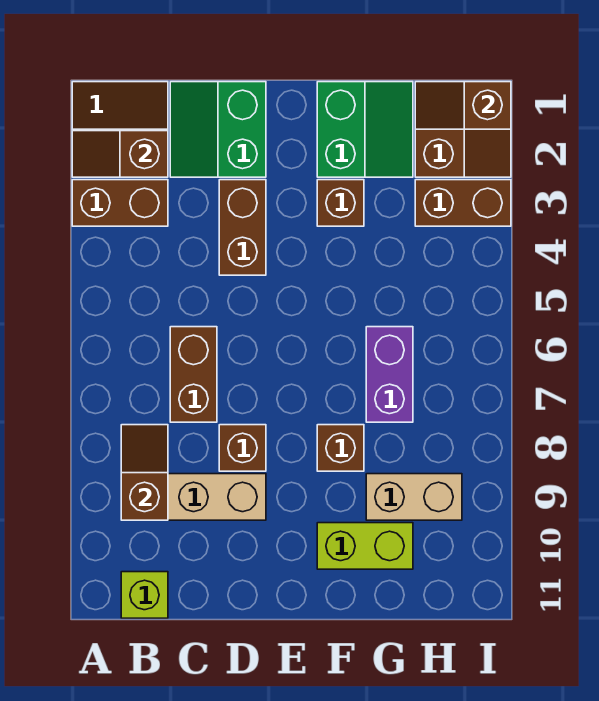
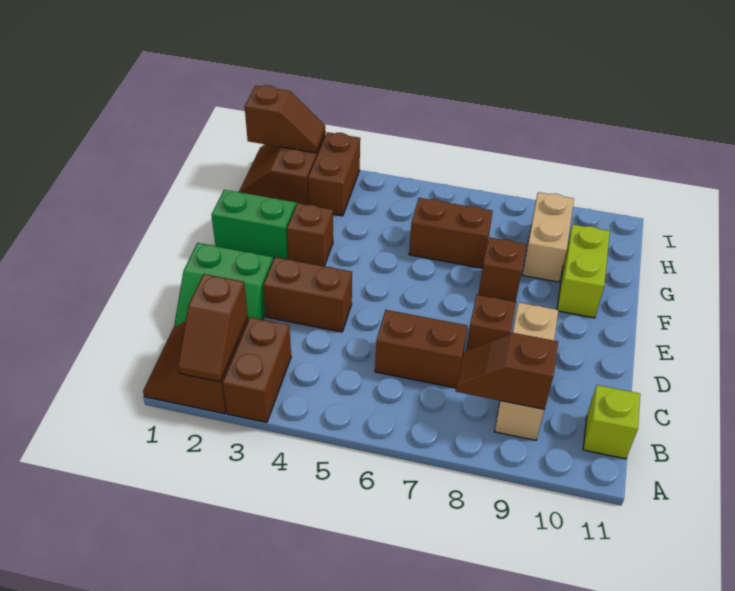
purple brick G6:G7 level 1 -> brown brick G6:G7 level 1

